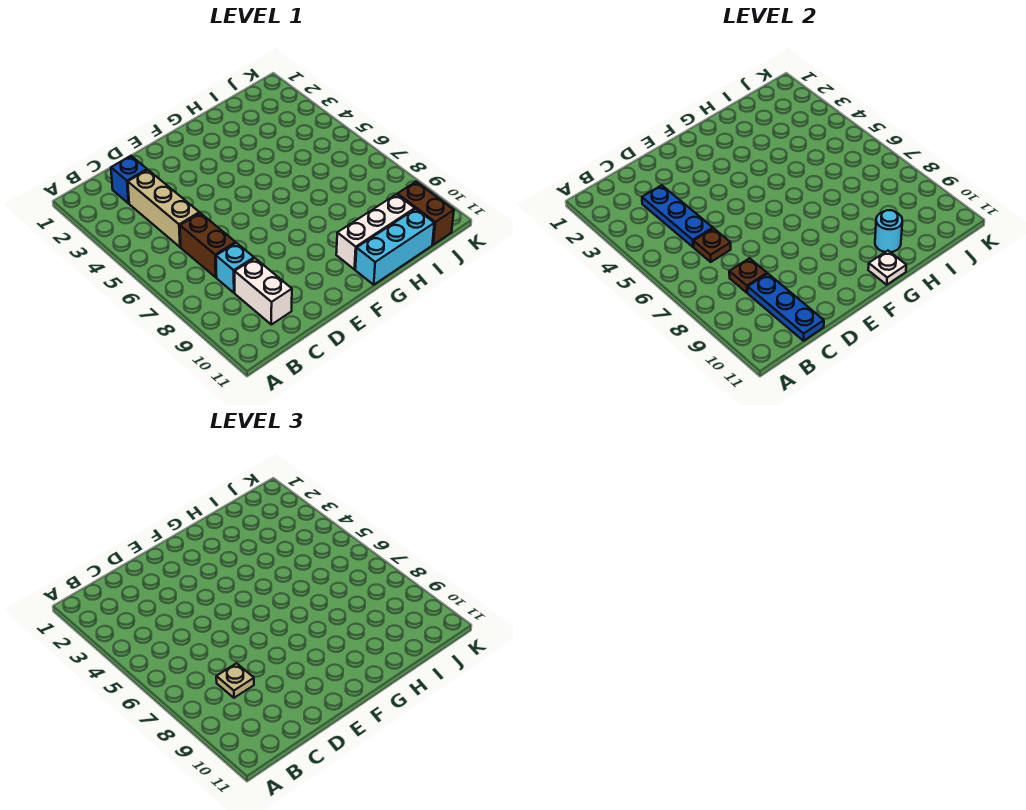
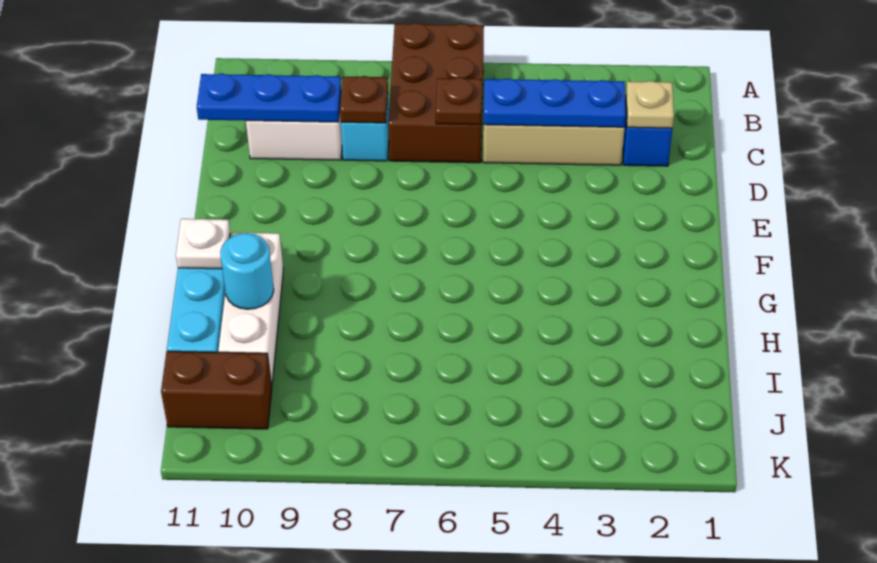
brown brick C6:C7 level 1 -> brown brick A6:C7 level 1
tan plate C8 level 3 -> tan plate C2 level 2

